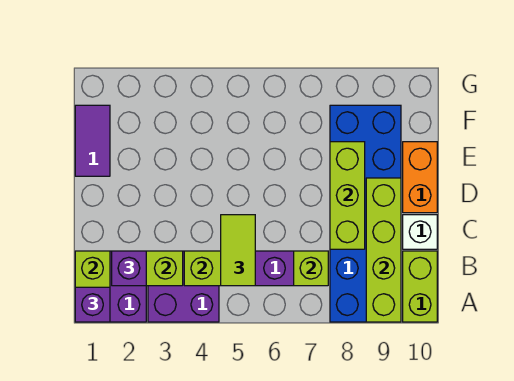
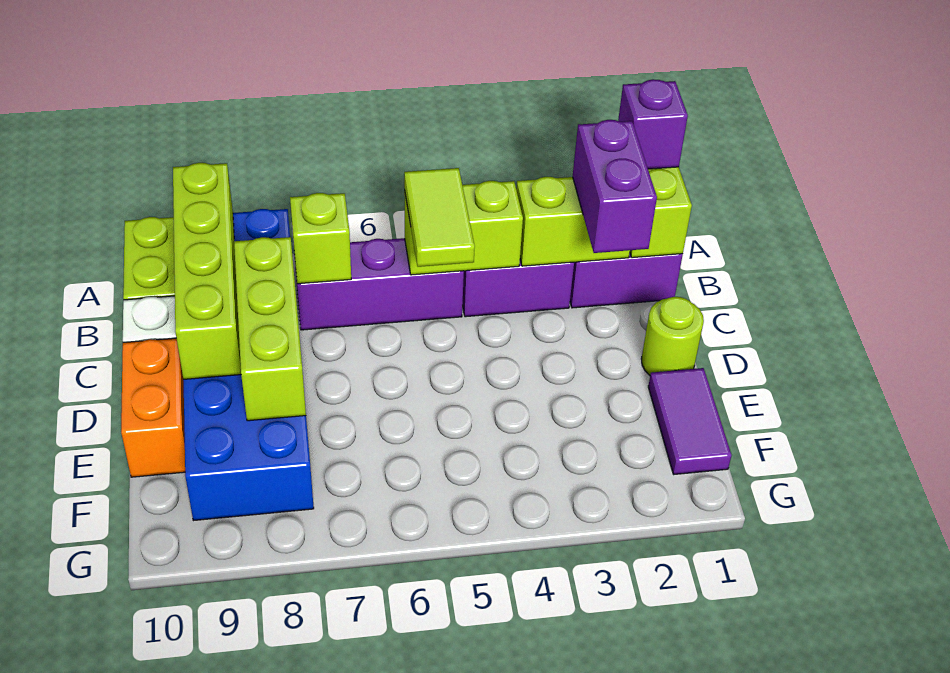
purple brick B2 level 3 -> purple brick B2:C2 level 3
none -> lime round brick D1 level 1

